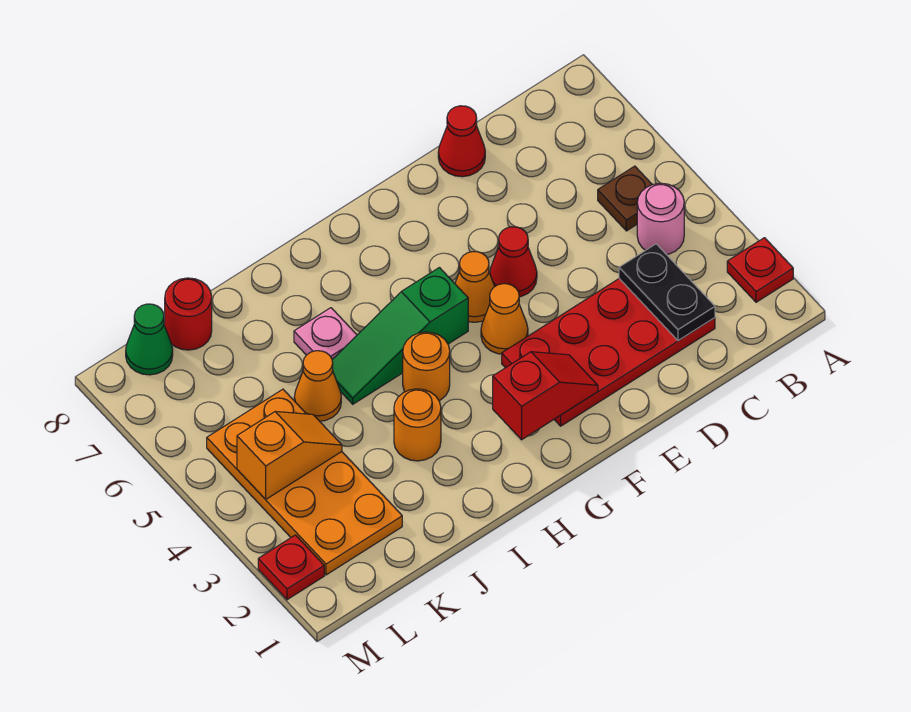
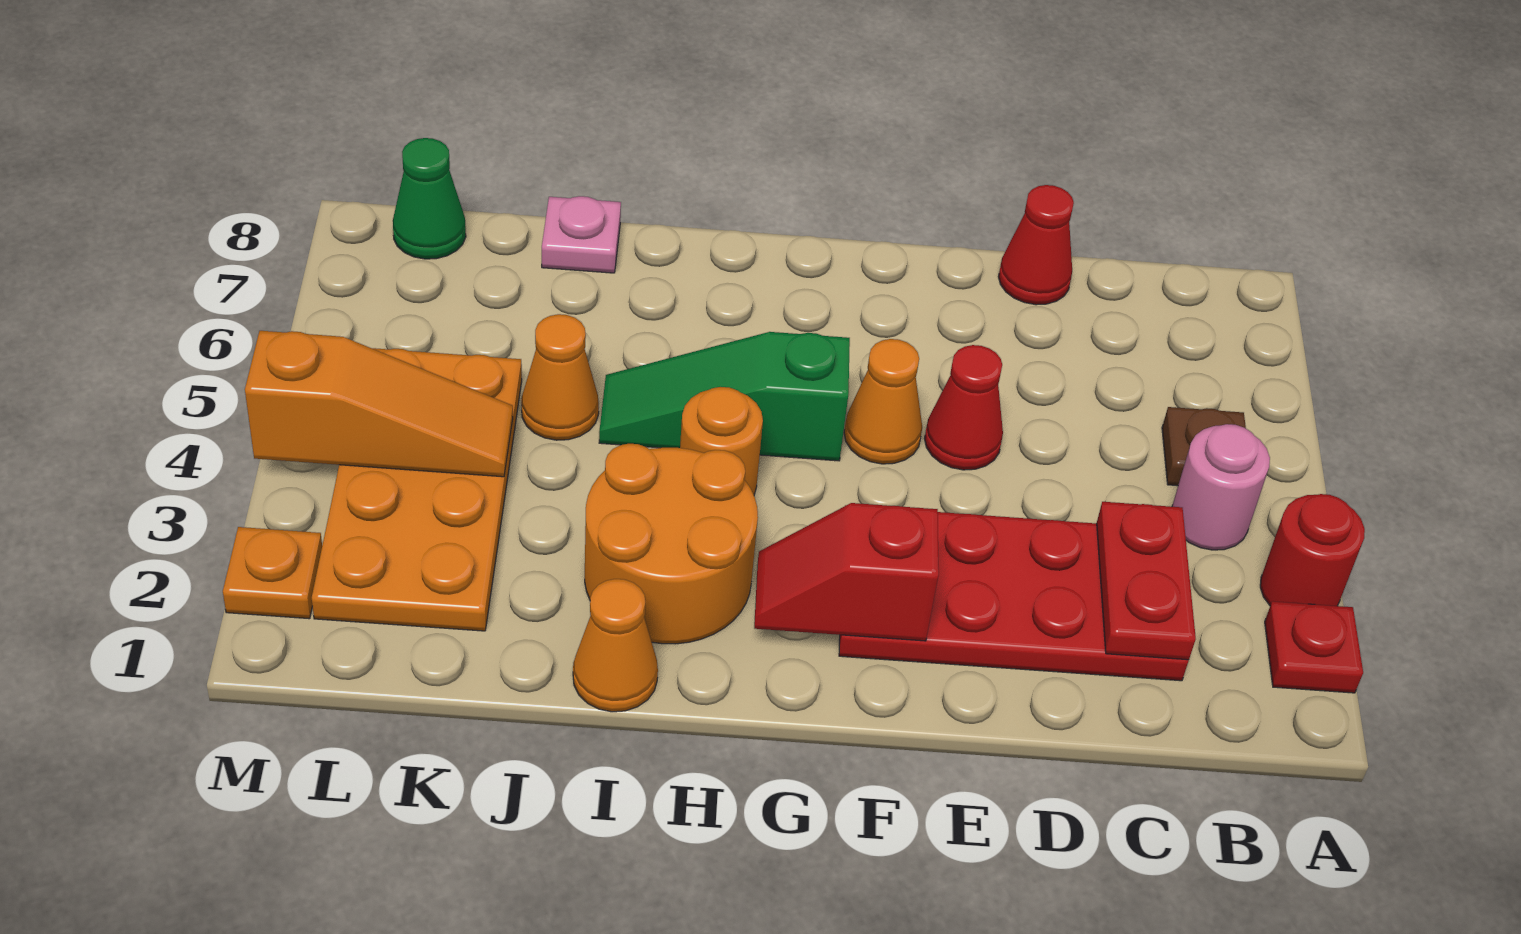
black plate C2:C3 level 2 -> red plate C2:C3 level 2
red slope F2:G2 level 2 top G -> red slope F2:G2 level 2 top F
orange cone F4 level 1 -> orange cone I1 level 1
orange round brick I3 level 1 -> orange round brick H2:I3 level 1
pink plate I6 level 1 -> pink plate J8 level 1
orange slope K4:L4 level 2 top L -> orange slope K4:M4 level 2 top M
red round brick K8 level 1 -> red round brick A3 level 1
red plate M2 level 1 -> orange plate M2 level 1

